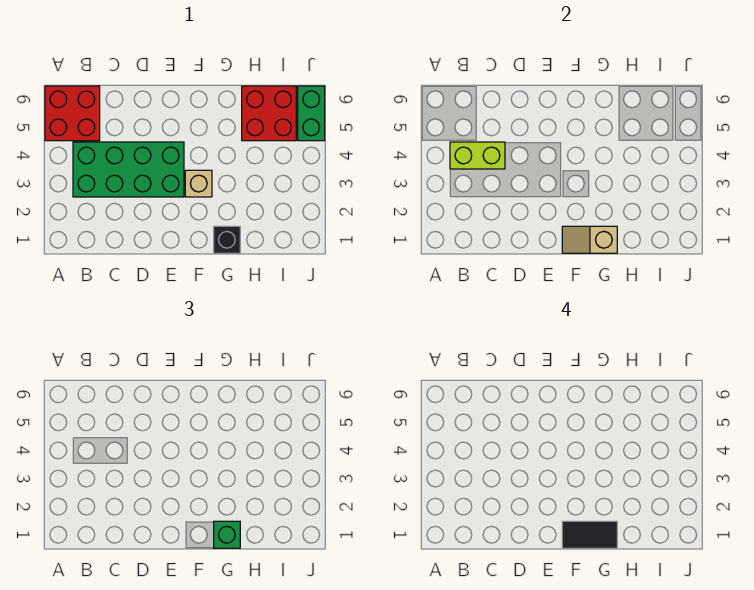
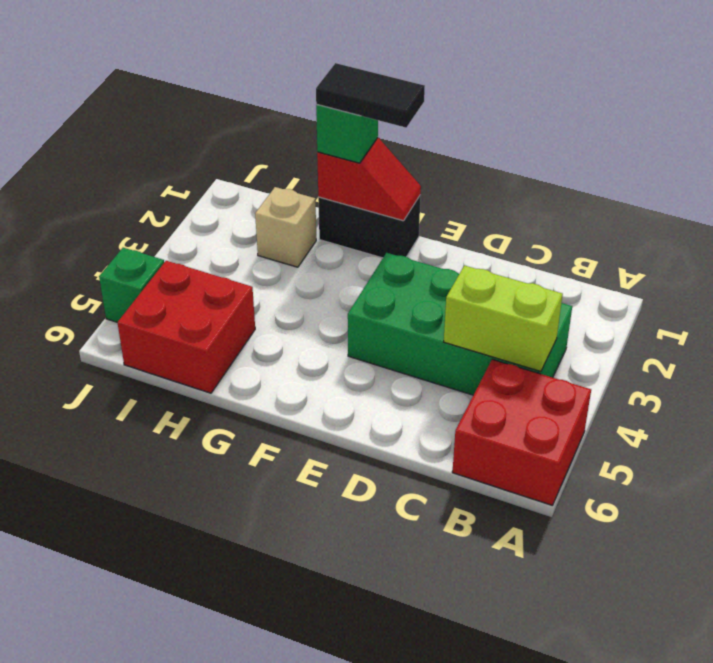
tan slope F1:G1 level 2 top G -> red slope F1:G1 level 2 top G
tan brick F3 level 1 -> tan brick H2 level 1
black brick G1 level 1 -> black brick F1:G1 level 1
green brick J5:J6 level 1 -> green brick J5 level 1

